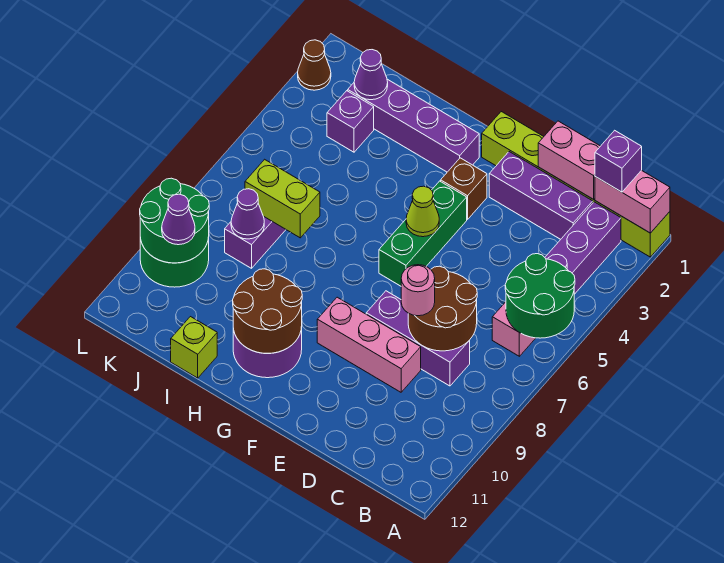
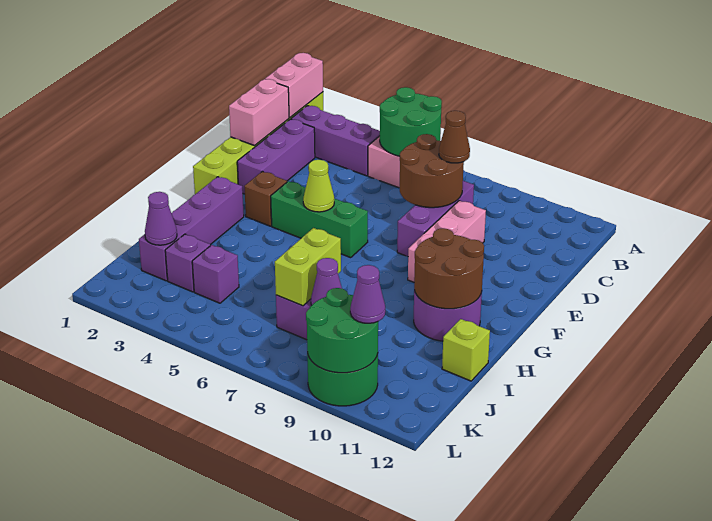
purple brick B1 level 3 -> purple brick J4 level 1
pink round brick D8 level 3 -> none
brown cone L2 level 1 -> brown cone C8 level 3

